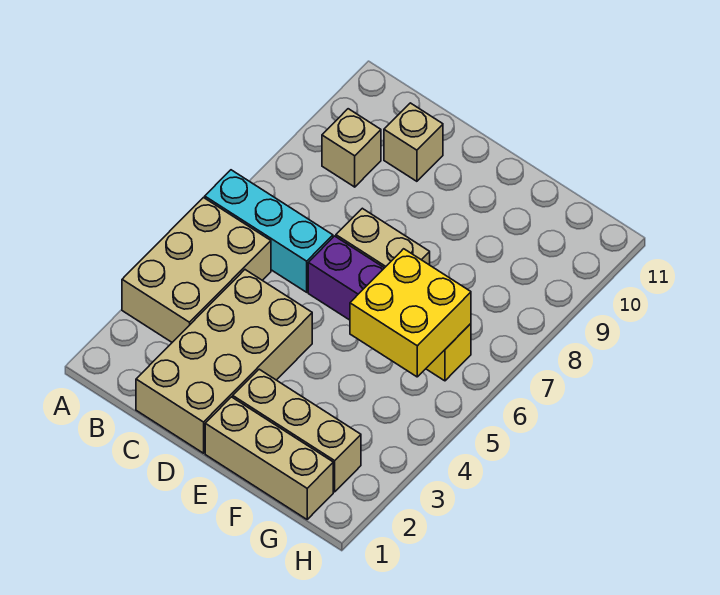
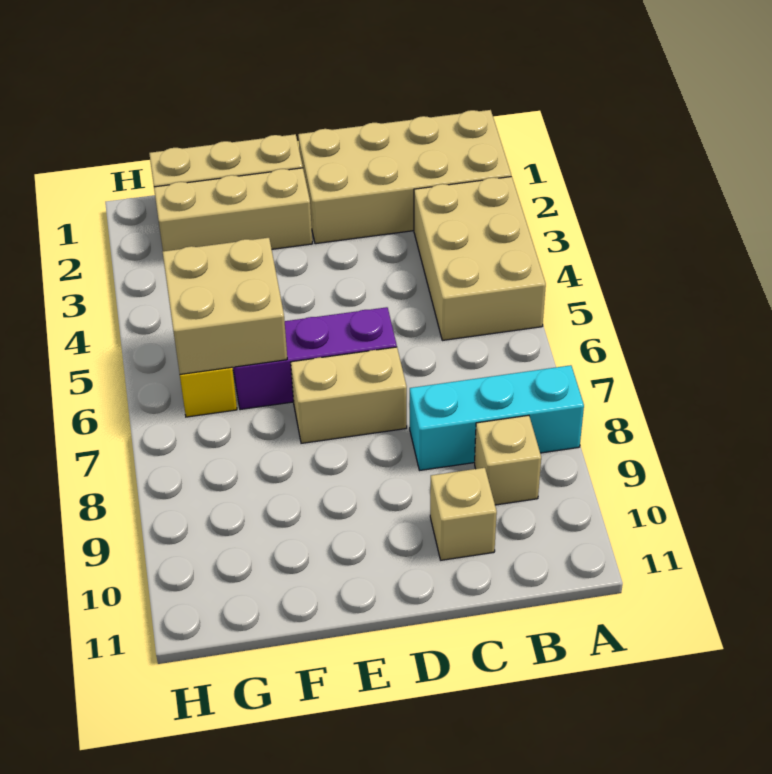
cyan brick A6:C6 level 1 -> cyan brick A8:C8 level 1
tan brick C1:D4 level 1 -> tan brick A1:D2 level 1
yellow brick F5:G6 level 2 -> tan brick F5:G6 level 2

